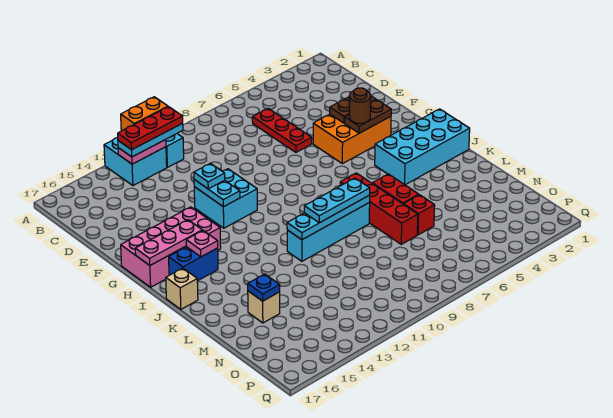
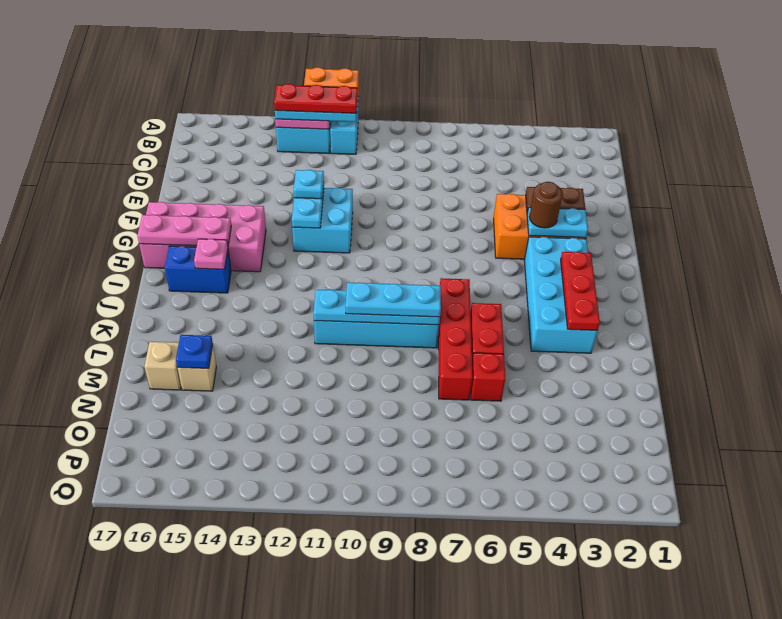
red plate C6:E6 level 1 -> red plate I3:K3 level 2
brown plate G3:G4 level 2 -> cyan plate G3:G4 level 2
cyan brick I1:J4 level 1 -> cyan brick H3:K4 level 1
tan brick J17 level 1 -> tan brick M16 level 1

